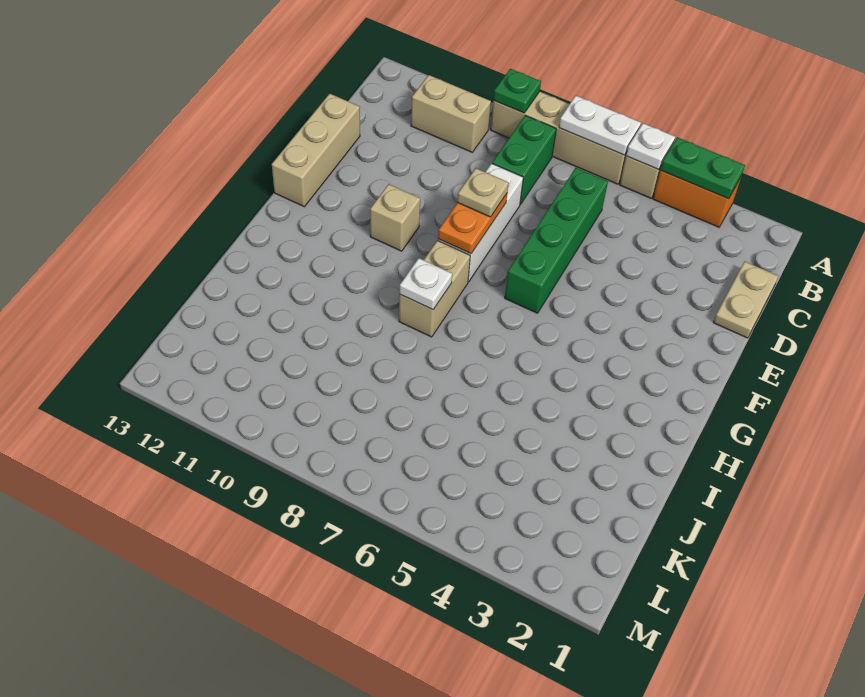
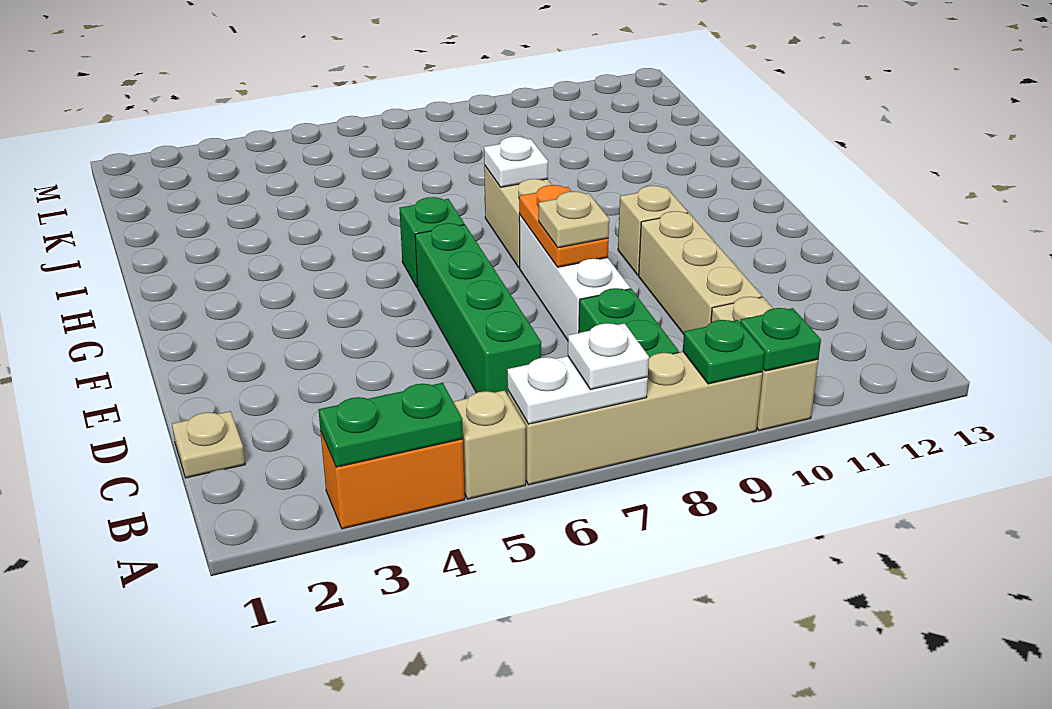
white plate A5 level 2 -> white plate A7 level 3
none -> green plate A10 level 2
tan brick B10:B11 level 1 -> tan brick A10:B10 level 1
tan plate C1:D1 level 1 -> tan plate C1 level 1
tan brick D13:F13 level 1 -> tan brick C10:E10 level 1
none -> green brick G6 level 1

